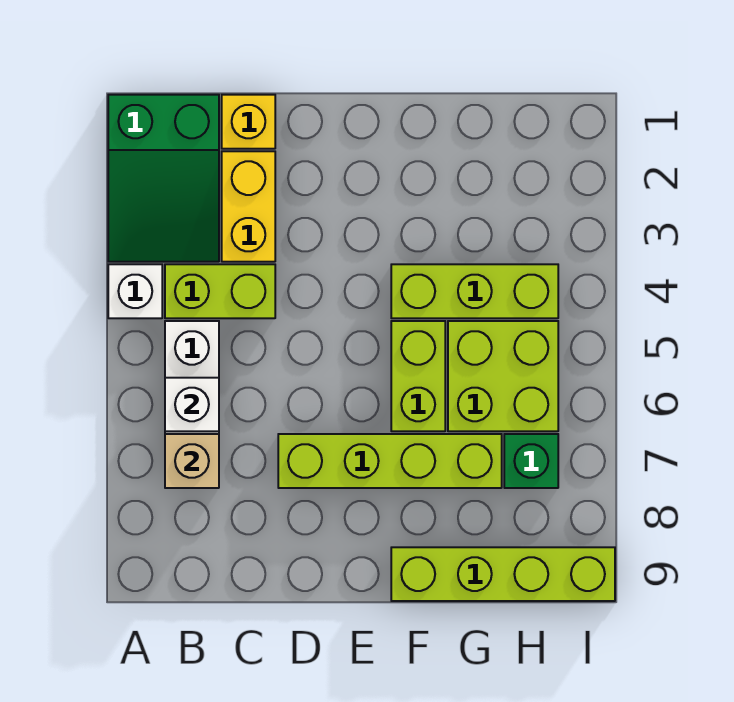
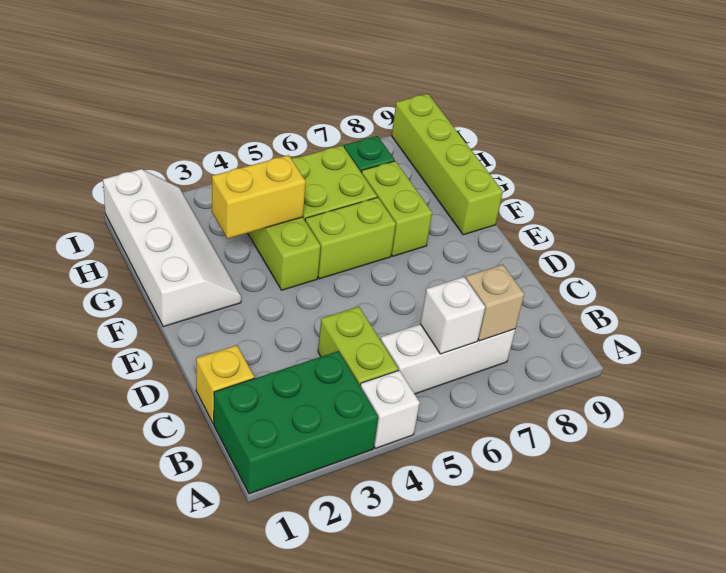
green slope A1:B3 level 1 top 1 -> green brick A1:B3 level 1
yellow brick C2:C3 level 1 -> yellow brick G3:G4 level 2
lime brick D7:G7 level 1 -> lime brick F7:G7 level 1
none -> white slope F1:I2 level 1 top 1

